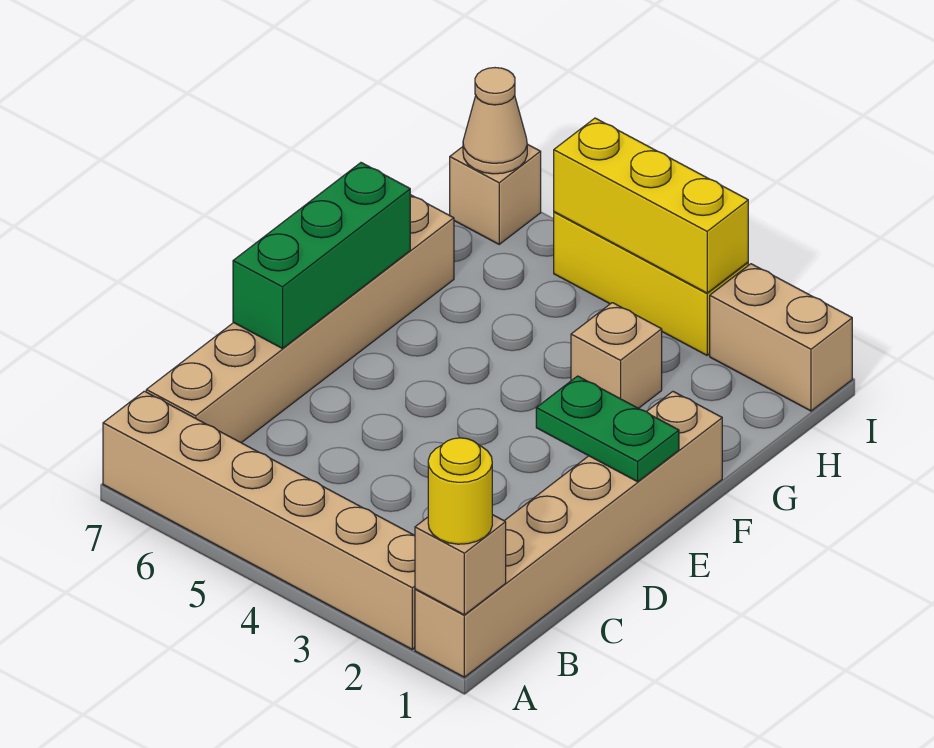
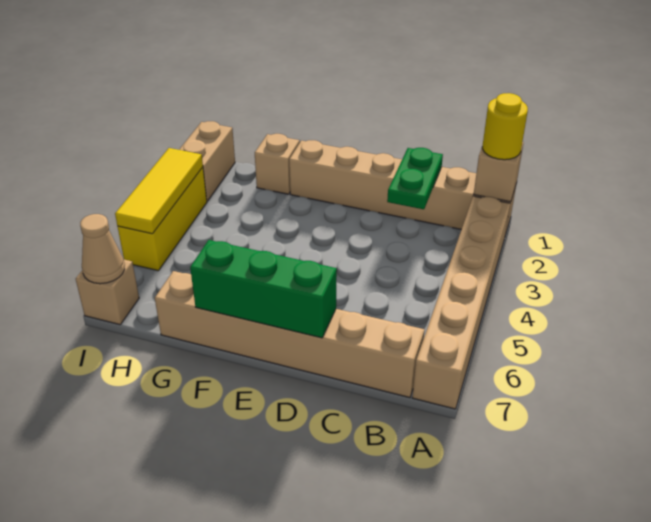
green plate E1:E2 level 2 -> green plate C1:C2 level 2
tan brick G3 level 1 -> tan brick G1 level 1
yellow brick I3:I5 level 2 -> yellow tile I3:I5 level 2

